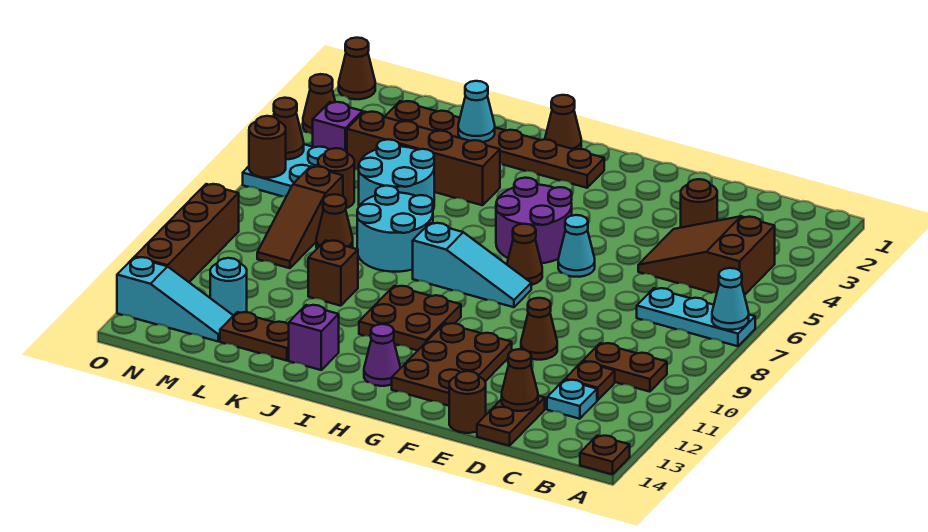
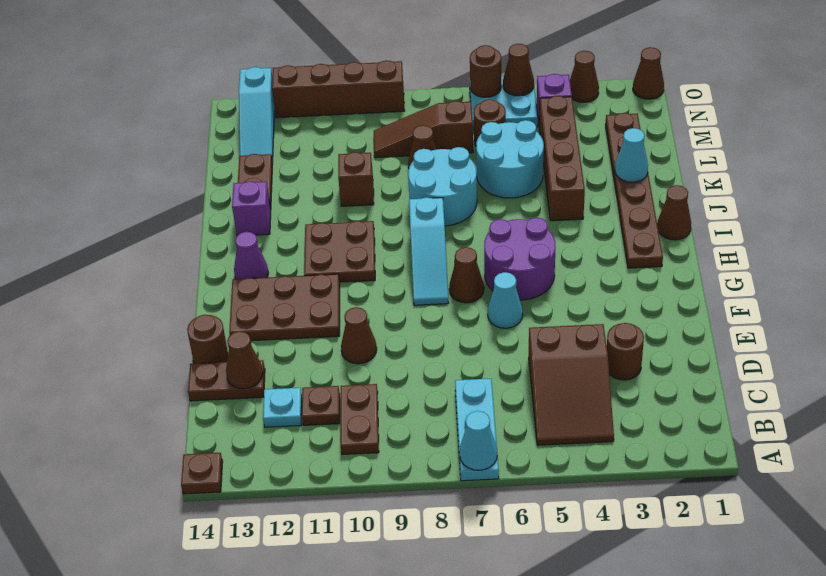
brown slope B4:D5 level 1 top B -> brown slope B4:D5 level 1 top D
cyan round brick M12 level 1 -> none

